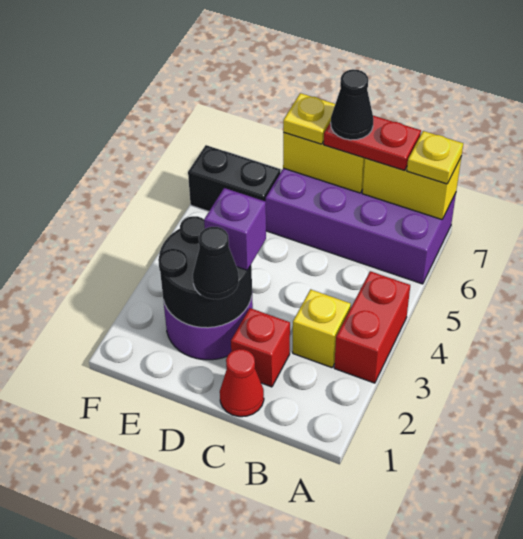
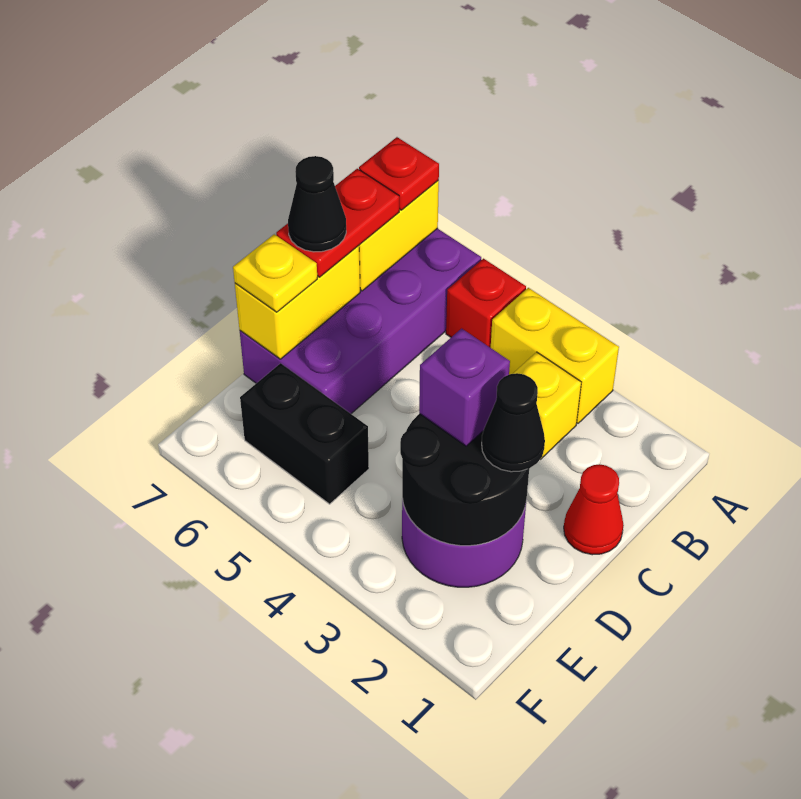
red brick A3:A4 level 1 -> yellow brick A3:A4 level 1
yellow plate A7 level 3 -> red plate A7 level 3
red brick C2 level 1 -> red brick A5 level 1
black brick E6:F6 level 1 -> black brick E5:E6 level 1

